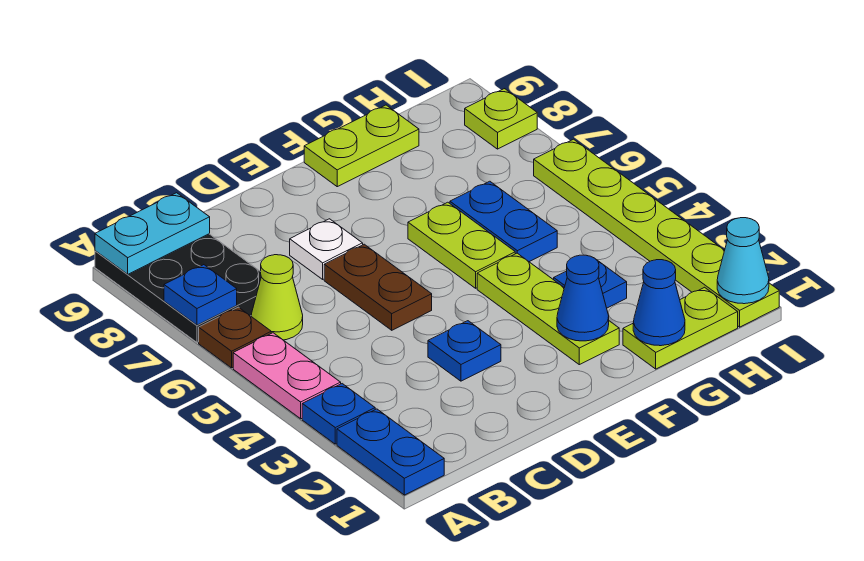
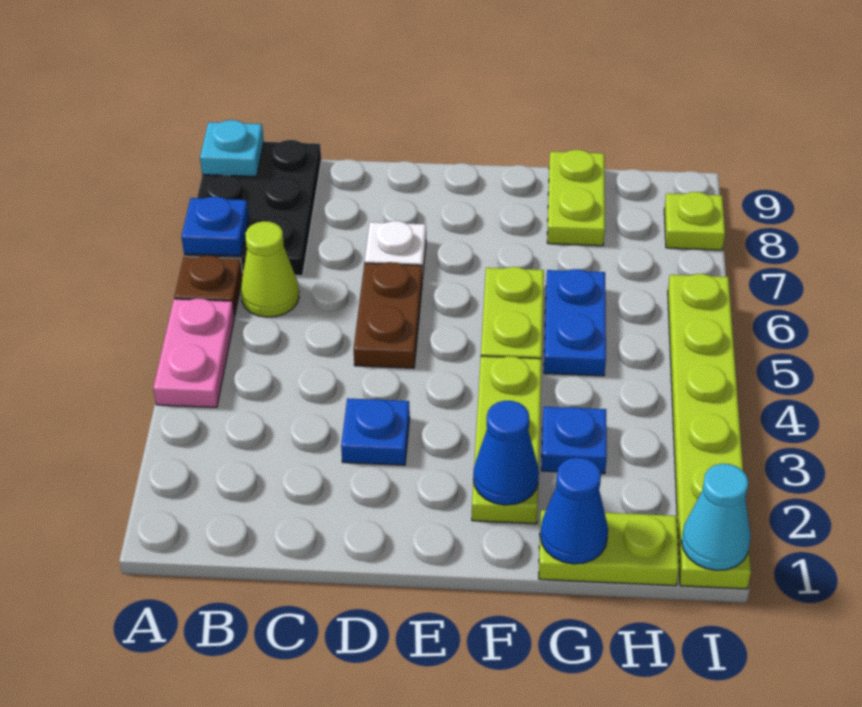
blue plate A1:A2 level 1 -> none
blue plate A3 level 1 -> none
cyan plate A9:B9 level 2 -> cyan plate A9 level 2
lime plate F9:G9 level 1 -> lime plate G8:G9 level 1

